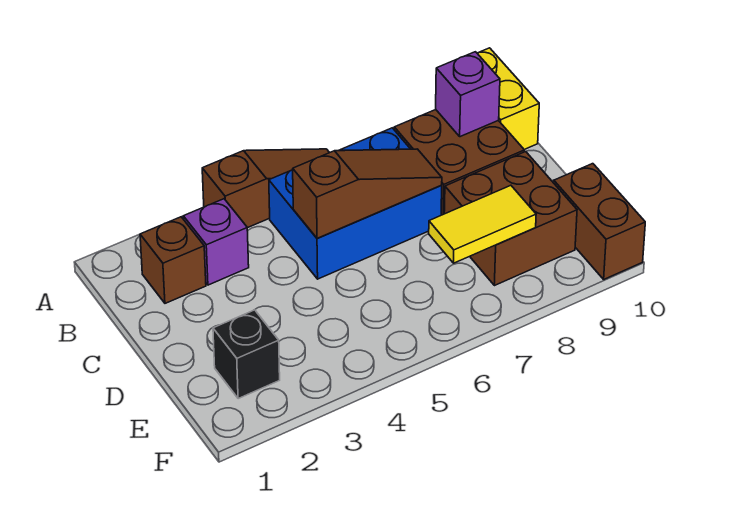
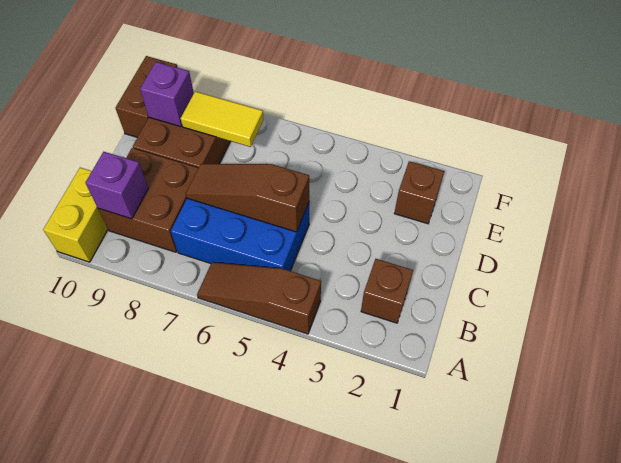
purple brick B3 level 1 -> purple brick E9 level 2
black brick E2 level 1 -> brown brick E2 level 1

